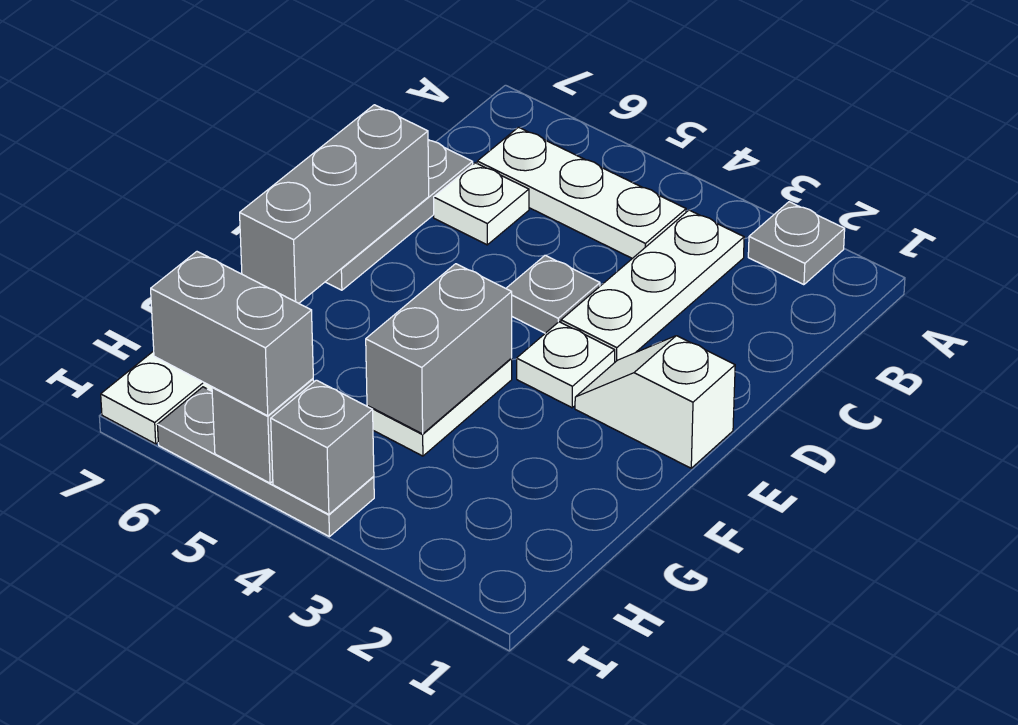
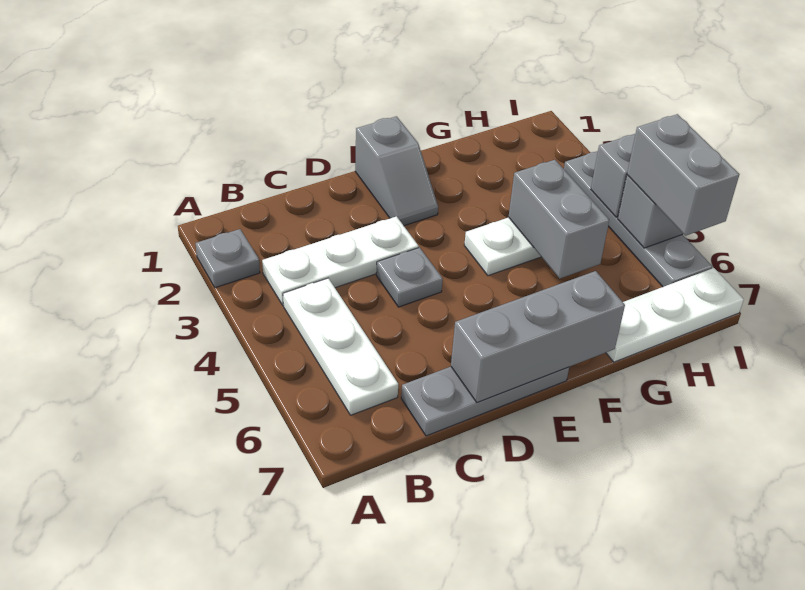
white plate C6 level 1 -> none
white slope E1:E2 level 1 top 1 -> grey slope E1:E2 level 1 top 1
white plate E3 level 1 -> none
grey brick F4:G4 level 2 -> grey brick G4:G5 level 2
grey plate I4:I6 level 1 -> grey plate I3:I6 level 1

